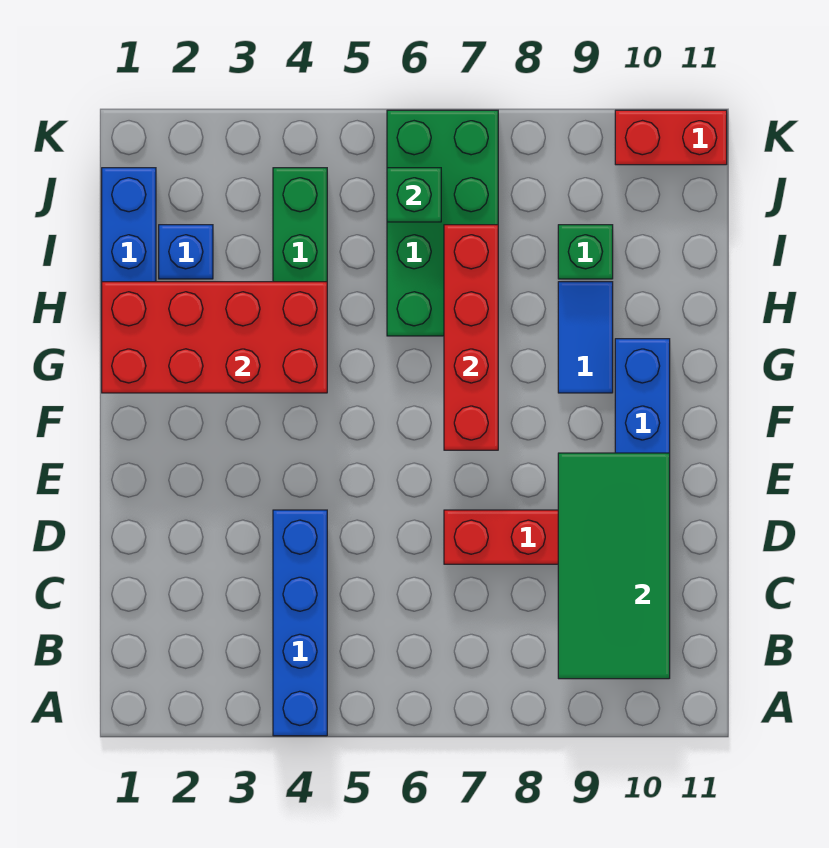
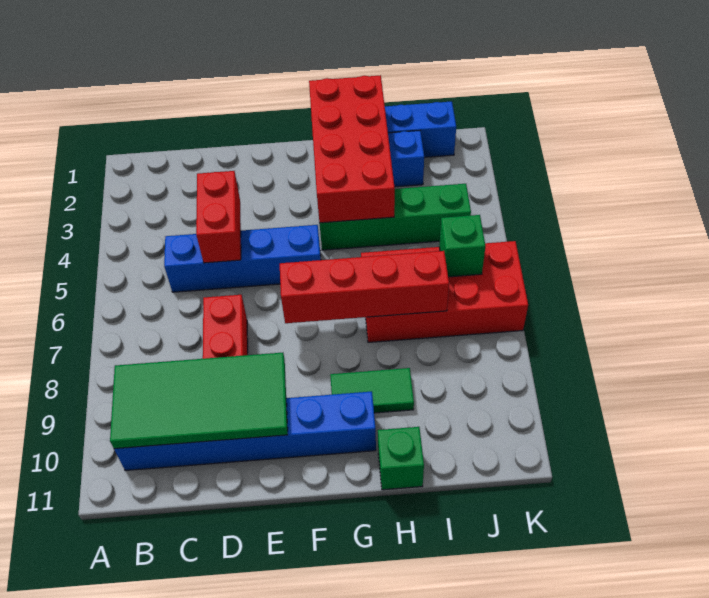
blue brick A4:D4 level 1 -> blue brick C5:F5 level 1
blue tile G9:H9 level 1 -> green tile G9:H9 level 1
green brick H6:K7 level 1 -> red brick H6:K7 level 1
green brick I9 level 1 -> green brick H11 level 1
red brick K10:K11 level 1 -> red brick D4:D5 level 2

